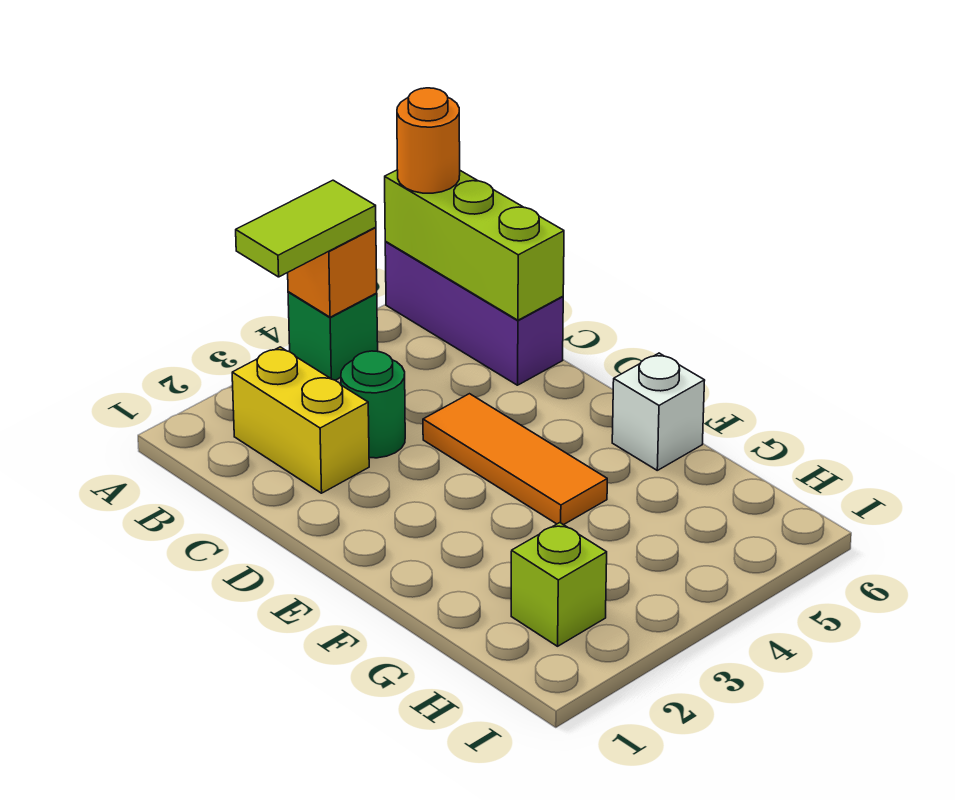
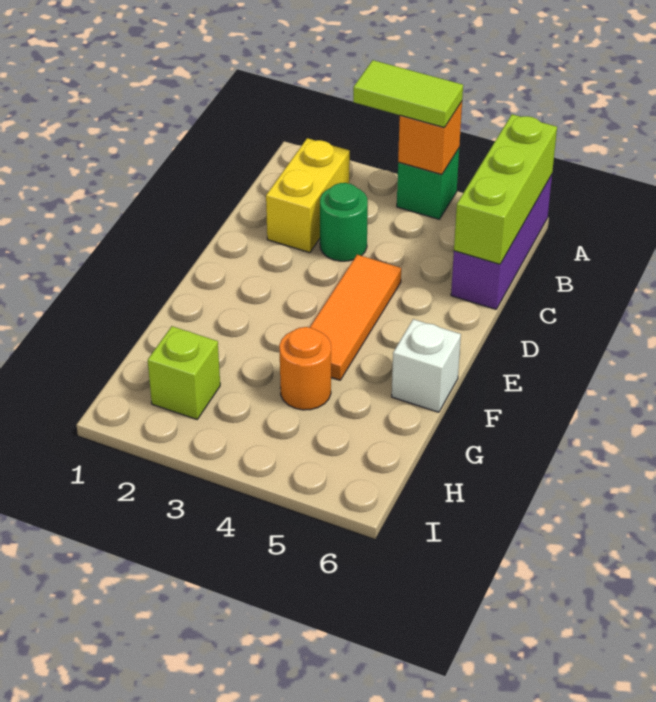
orange round brick A6 level 3 -> orange round brick G4 level 1

